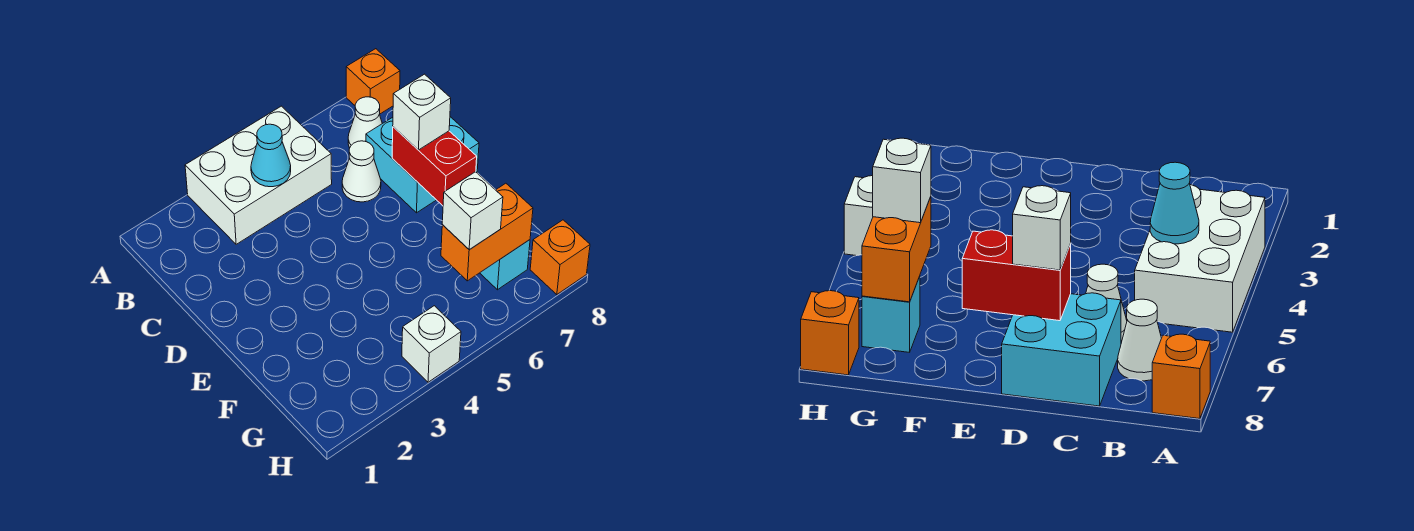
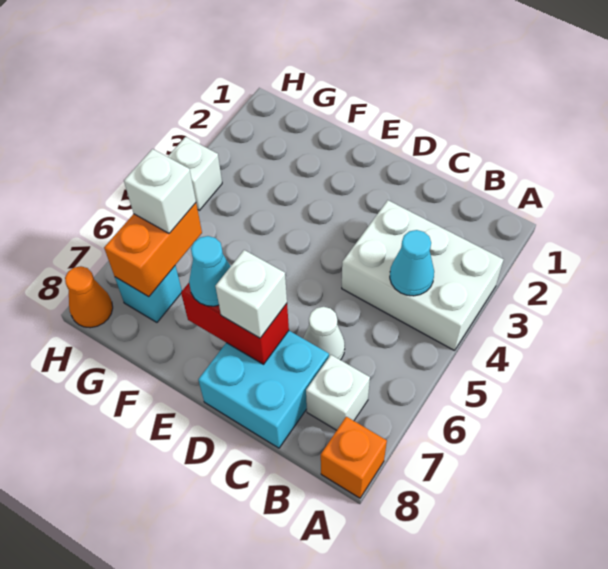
white brick A3:B5 level 1 -> white brick A3:C4 level 1
white cone B7 level 1 -> white brick B7 level 1
none -> cyan cone E7 level 3
orange brick H8 level 1 -> orange cone H8 level 1

